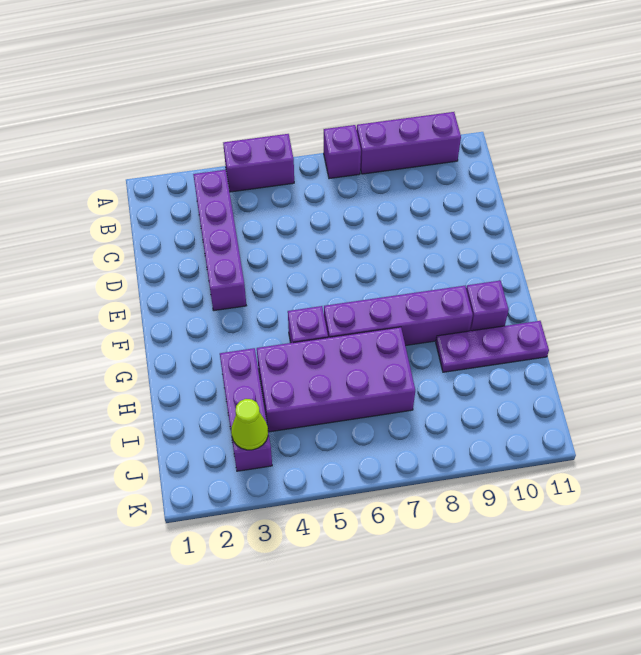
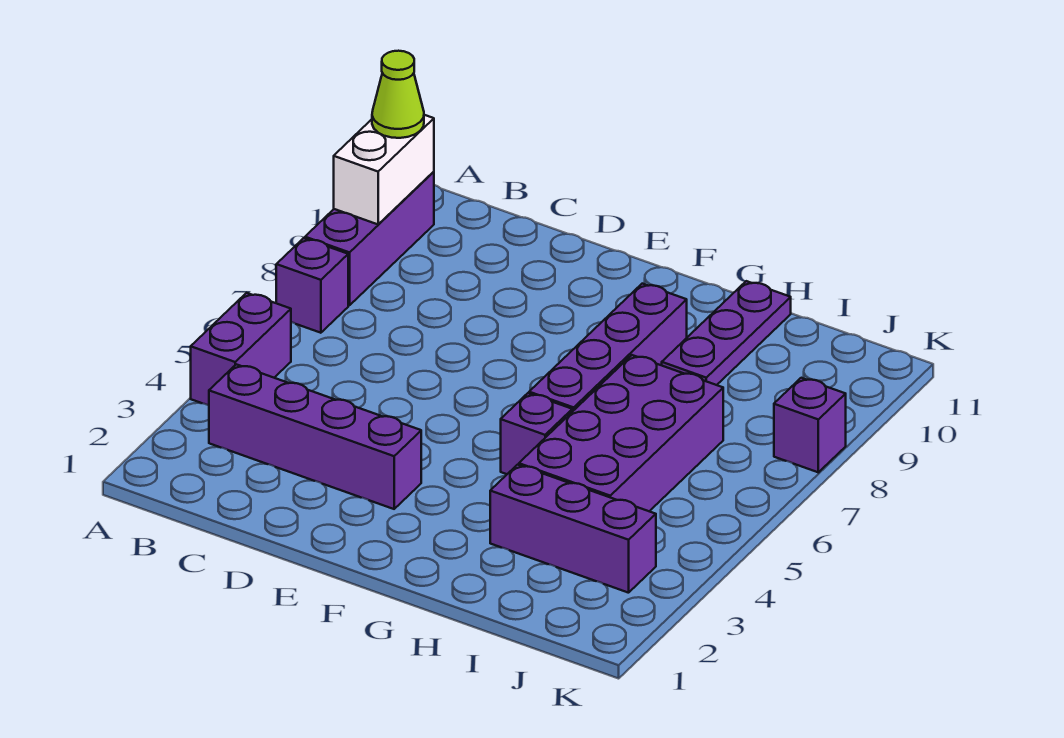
none -> white brick A9:A10 level 2
purple brick G10 level 1 -> purple brick K8 level 1
lime cone J3 level 2 -> lime cone A10 level 3

